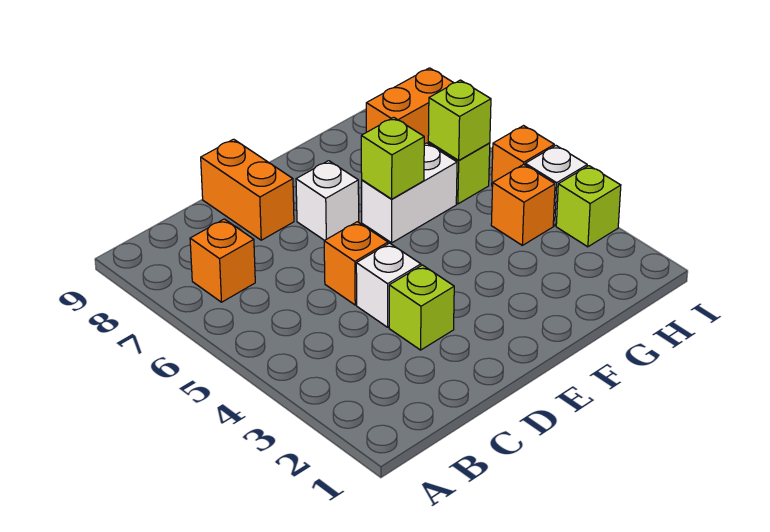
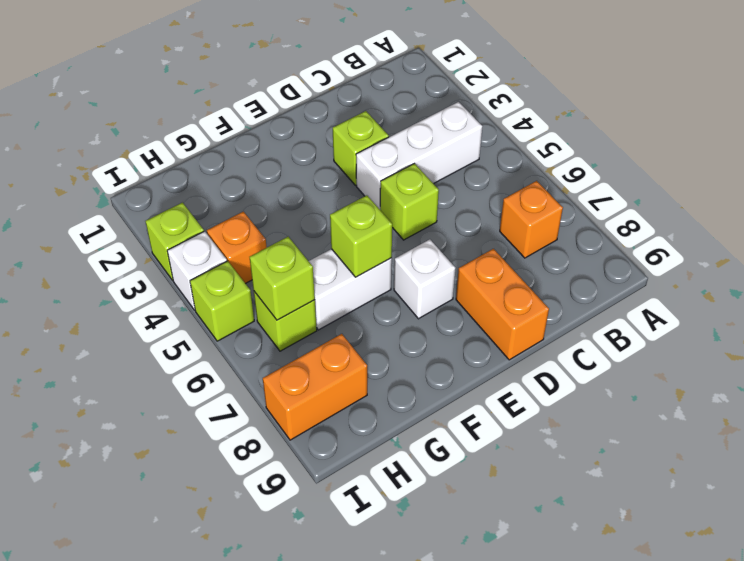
white brick D4 level 1 -> white brick B4:D4 level 1
orange brick D5 level 1 -> lime brick D5 level 1
orange brick I5 level 1 -> lime brick I5 level 1

